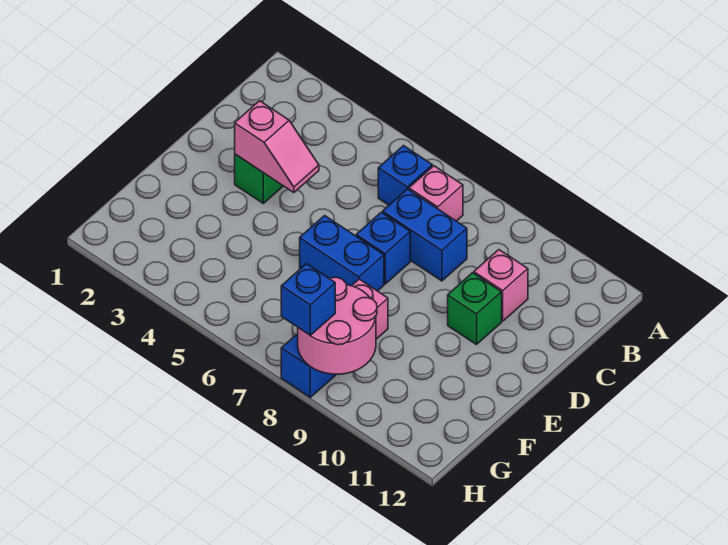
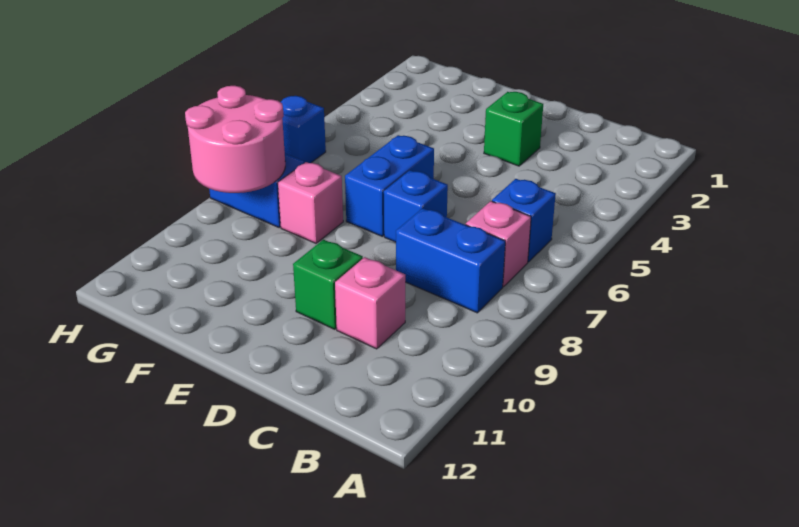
blue brick C7:C8 level 1 -> blue brick B8:C8 level 1
pink slope D3:D4 level 2 top 3 -> none
blue brick H8 level 3 -> blue brick H6 level 1

